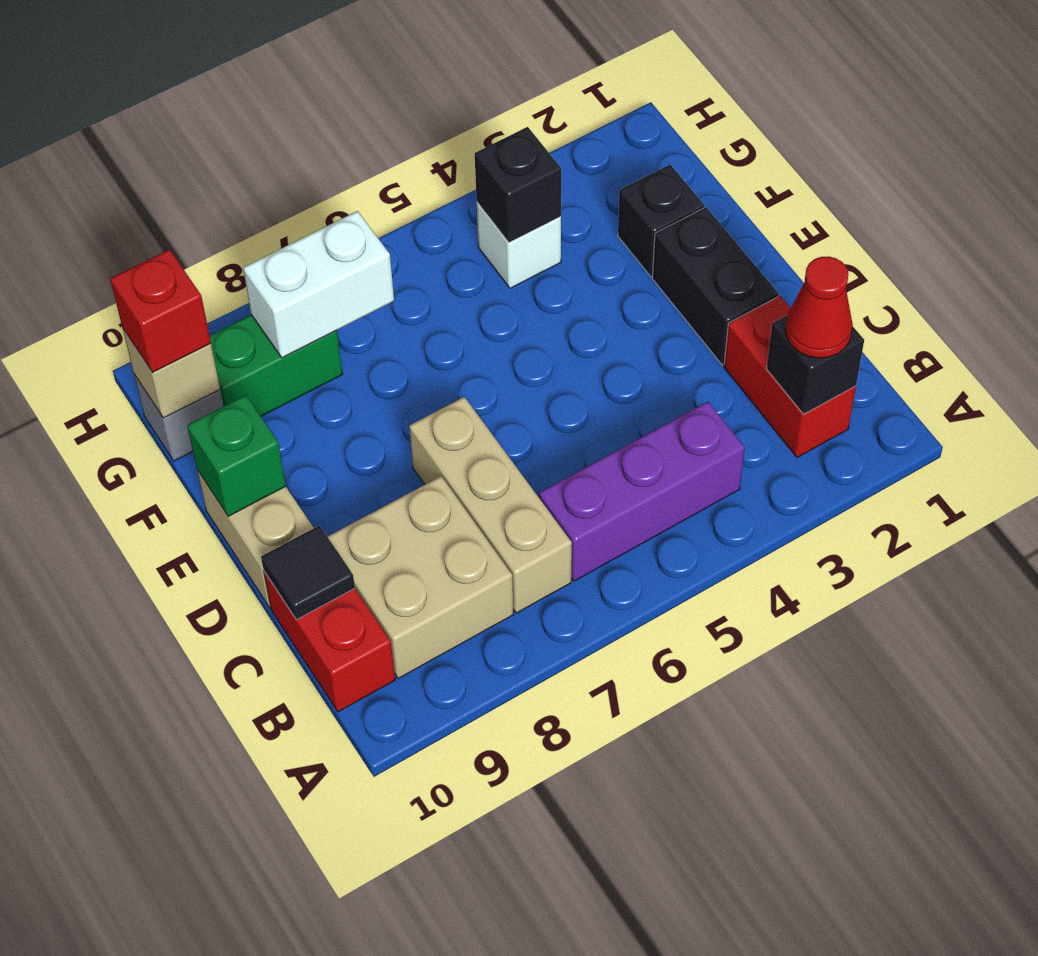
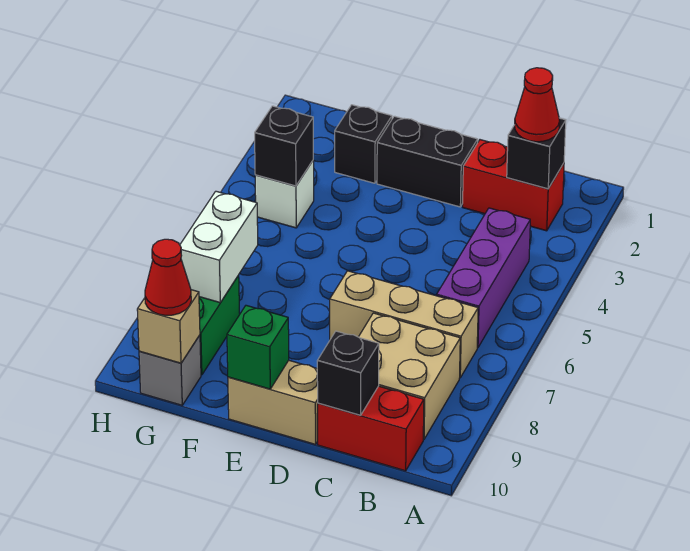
black tile C10 level 2 -> black brick C10 level 2
red brick G10 level 3 -> red cone G10 level 3

